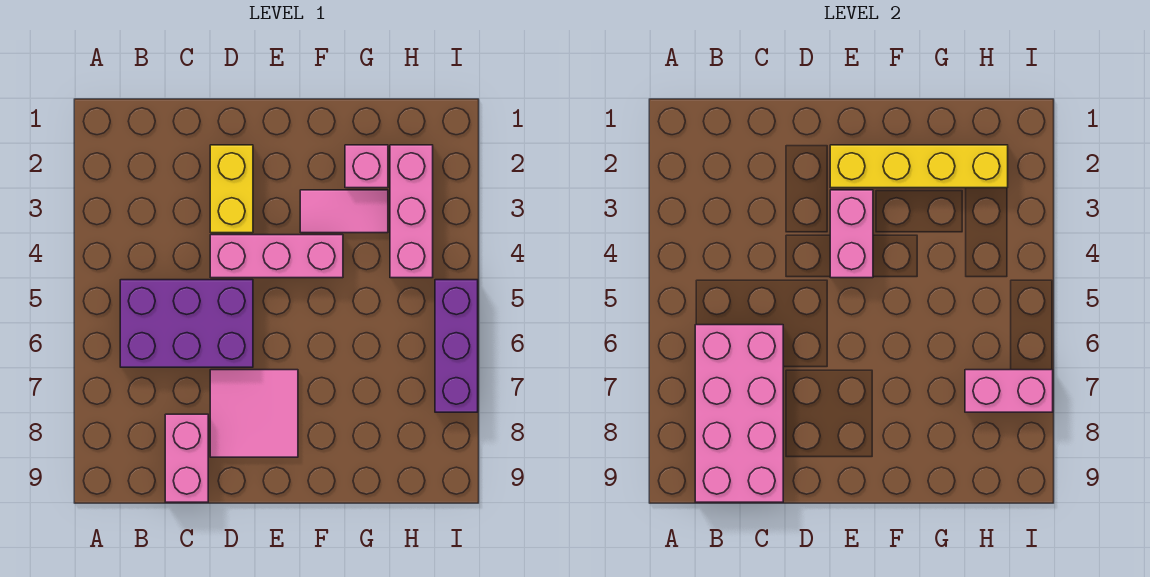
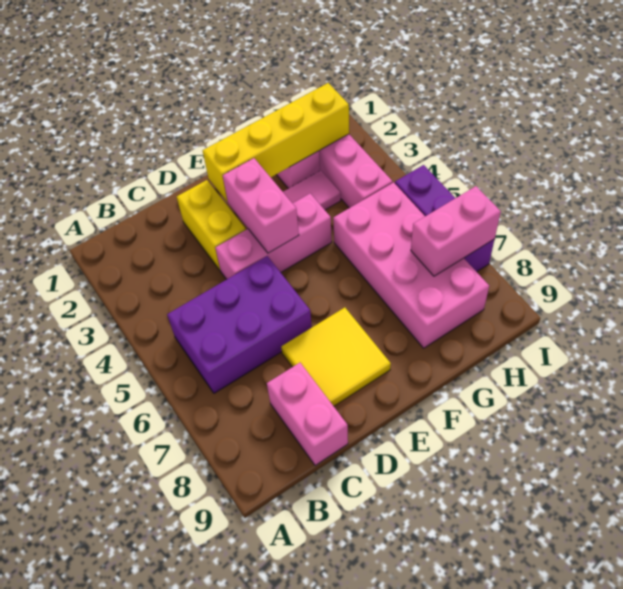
pink brick B6:C9 level 2 -> pink brick G5:H8 level 1
pink tile D7:E8 level 1 -> yellow tile D7:E8 level 1

